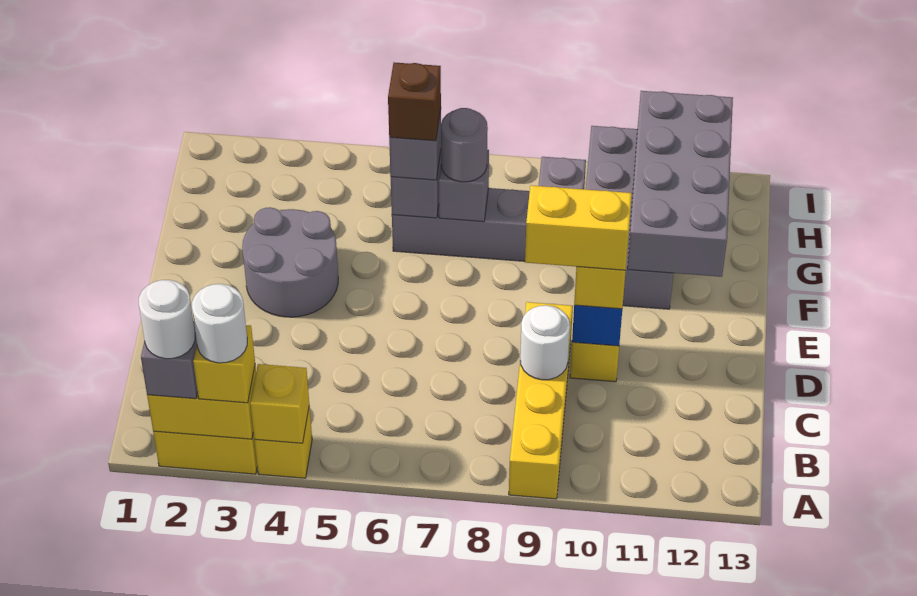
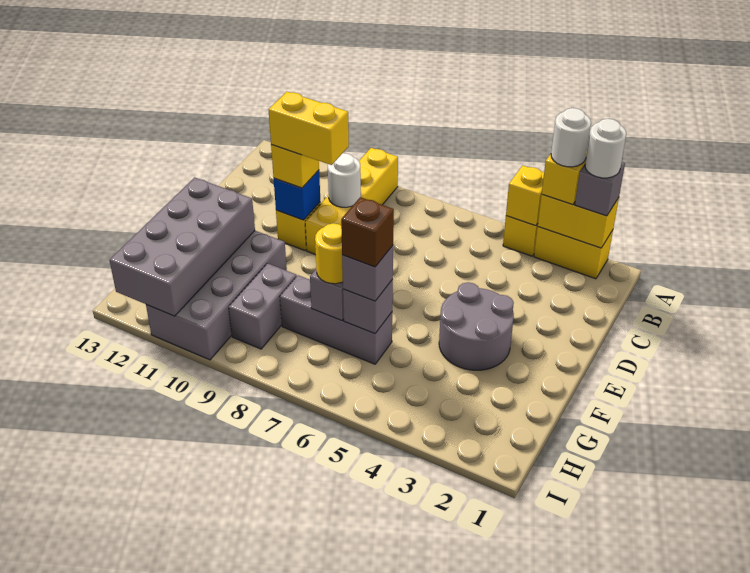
grey round brick G7 level 3 -> yellow round brick G7 level 3

